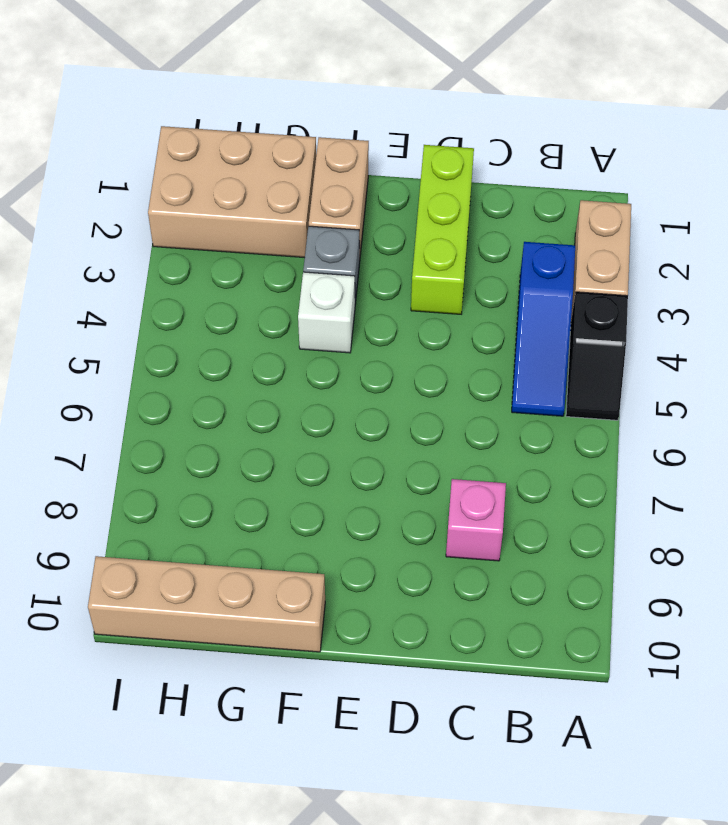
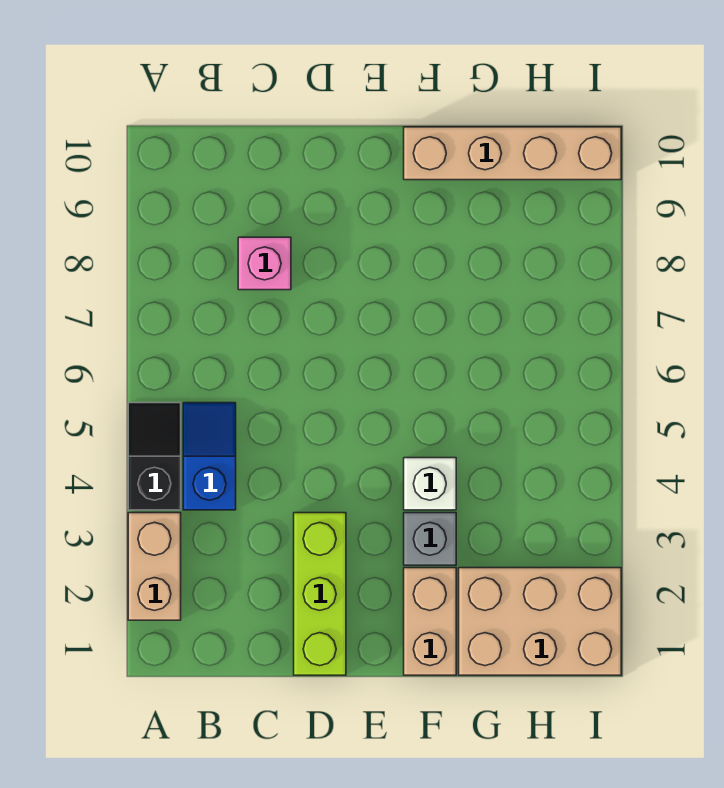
blue slope B3:B5 level 1 top 3 -> blue slope B4:B5 level 1 top 4

